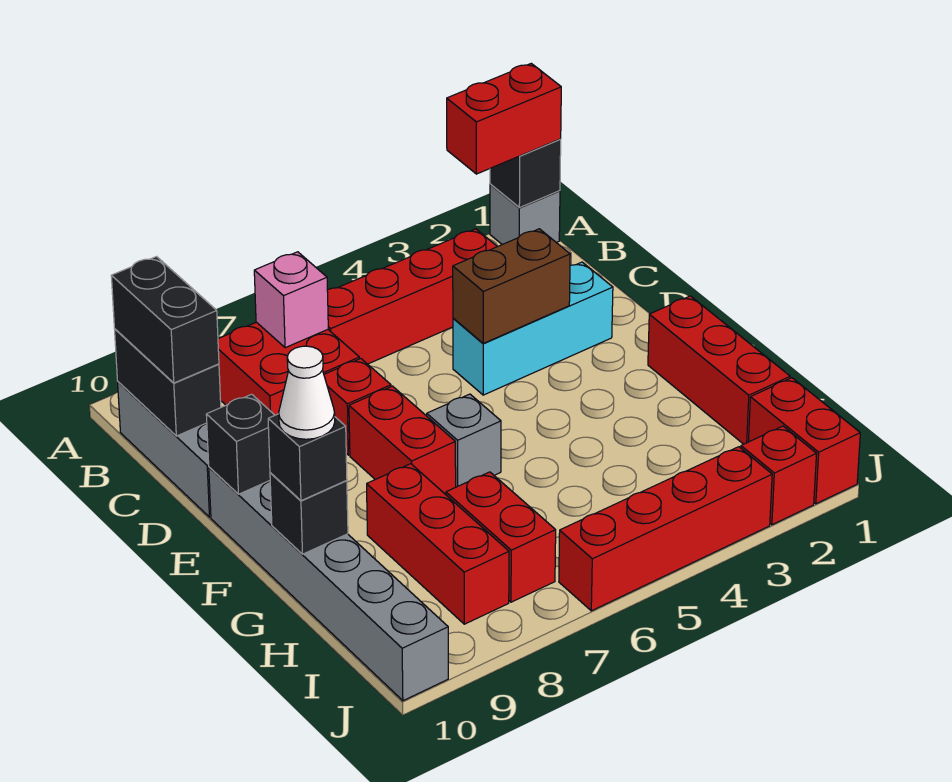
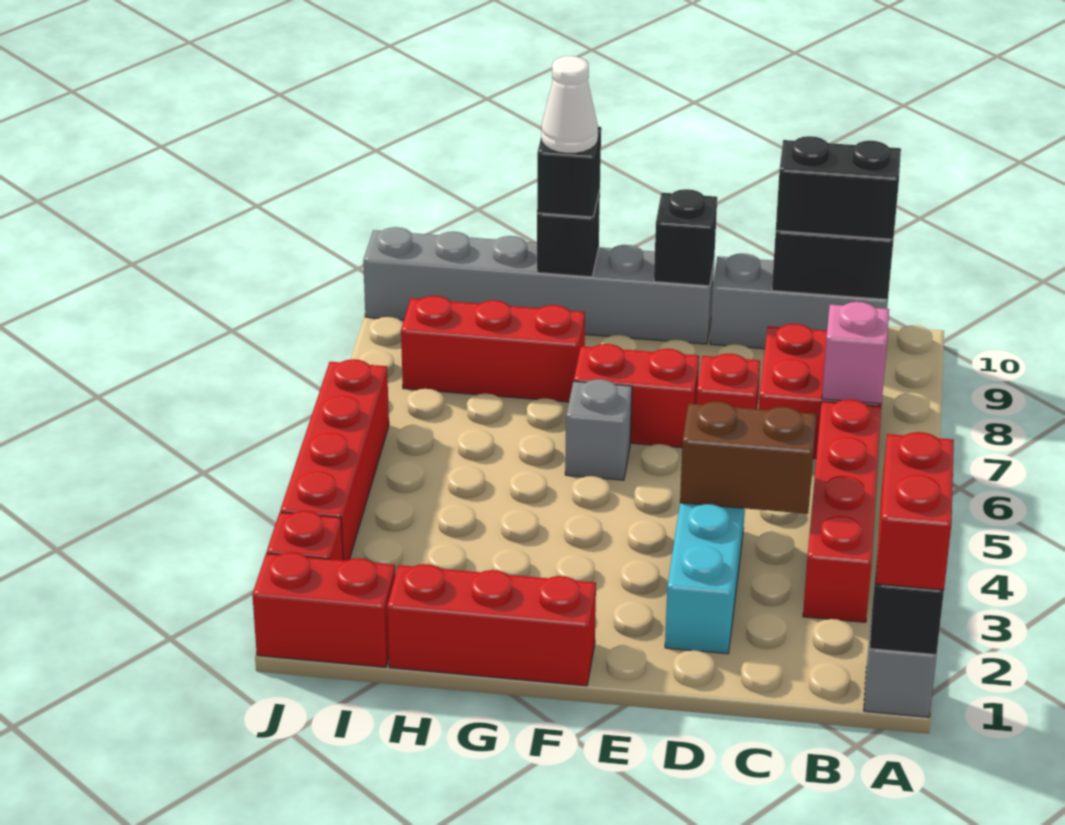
brown brick D3:D4 level 2 -> brown brick C4:D4 level 2
red brick H7:I7 level 1 -> none

